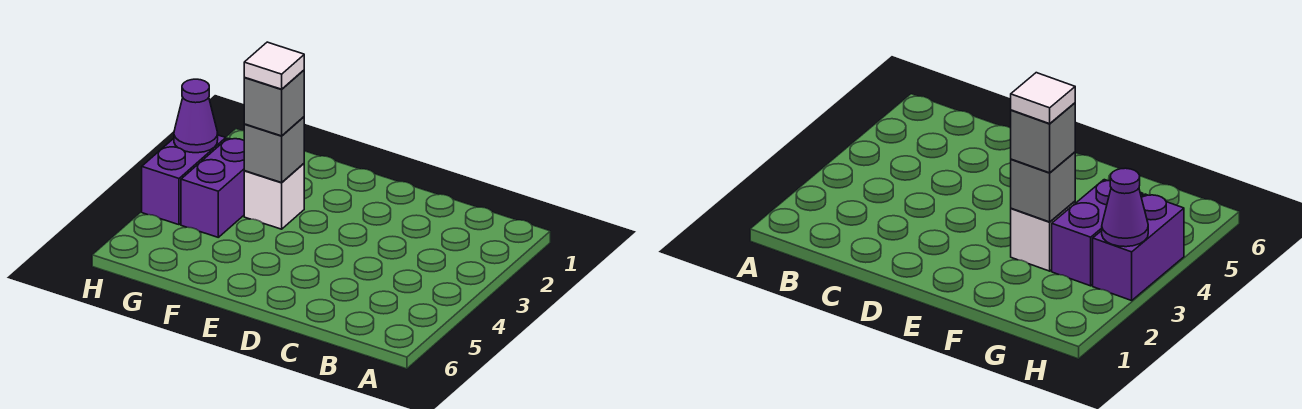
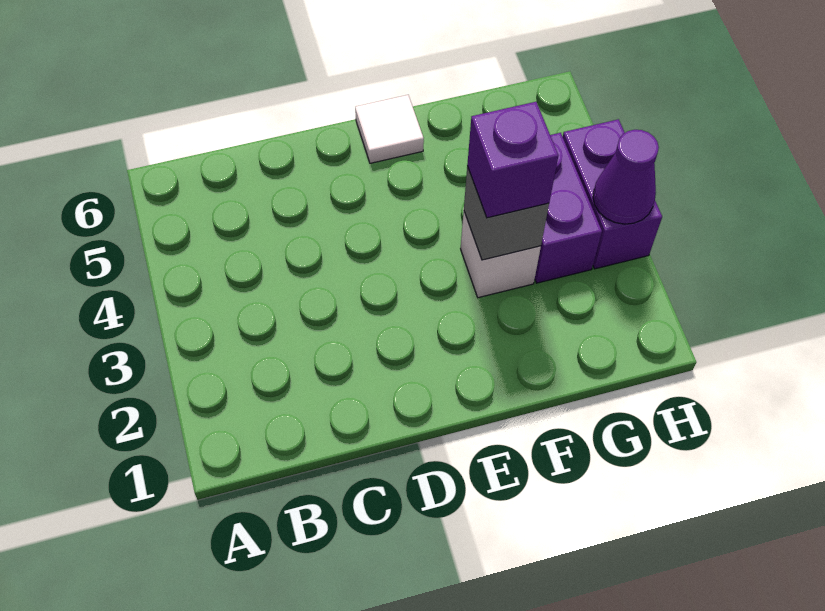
grey brick F3 level 3 -> purple brick F3 level 3
white tile F3 level 4 -> white tile E6 level 1

